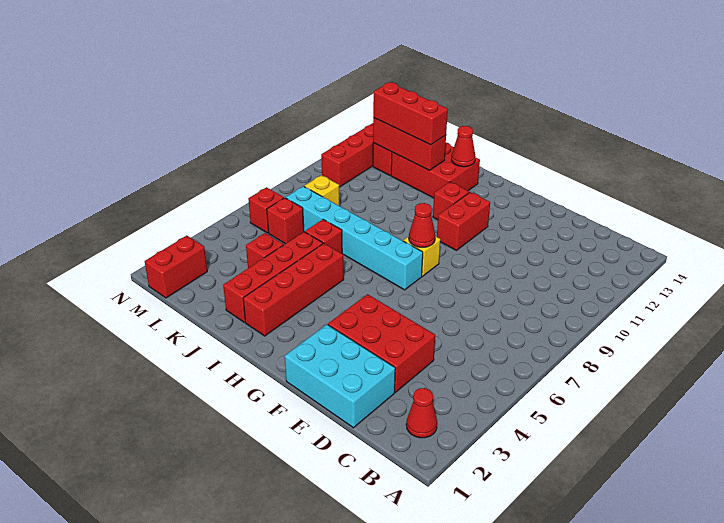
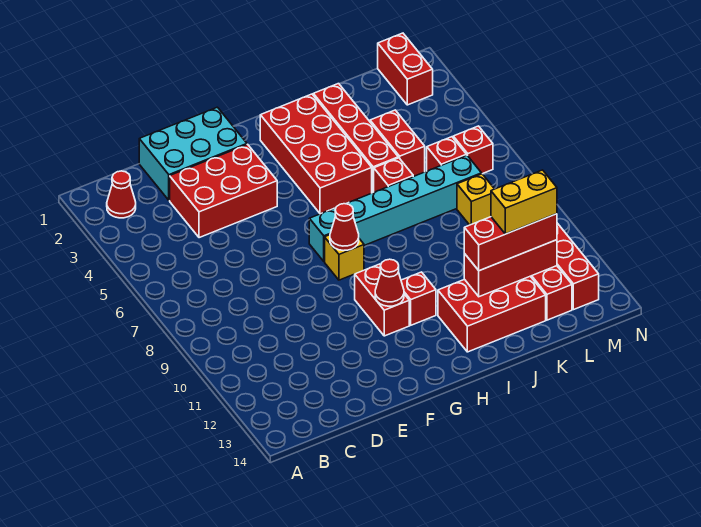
red brick I2:I5 level 1 -> red brick H2:I5 level 1
red cone I13 level 2 -> red cone G11 level 2
red brick K4 level 1 -> red brick K4:K5 level 1
none -> yellow brick K12:L12 level 4

